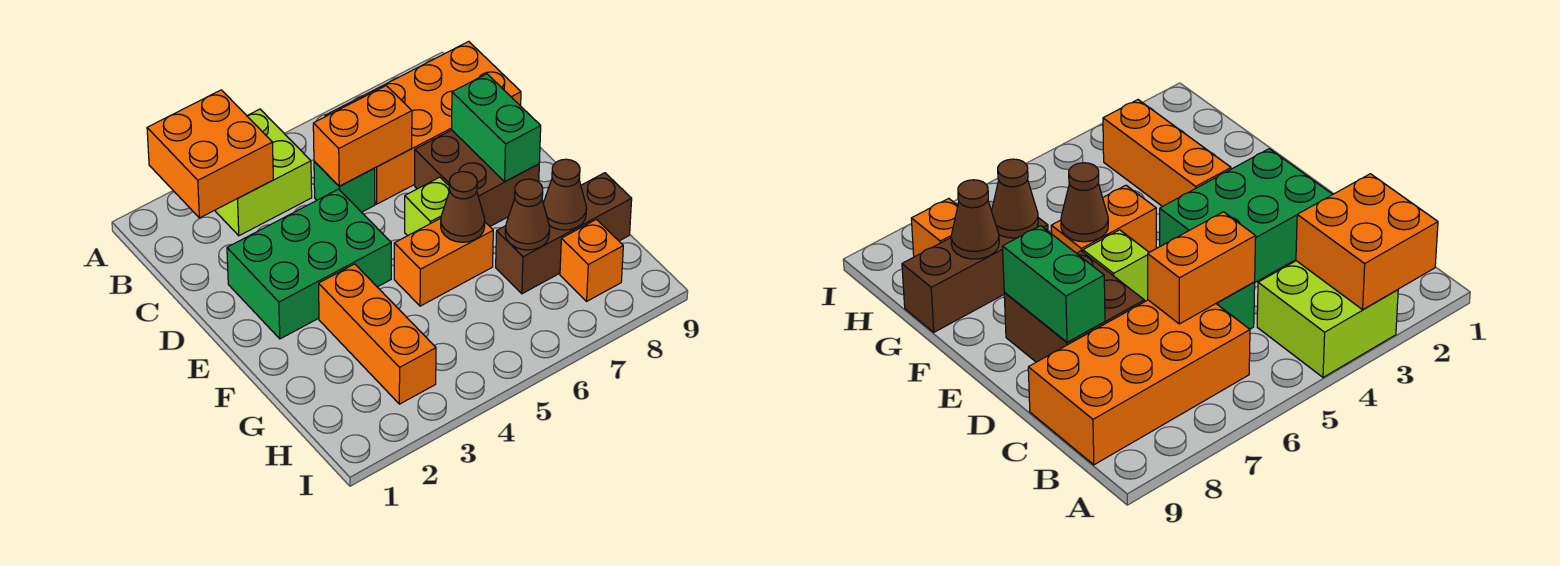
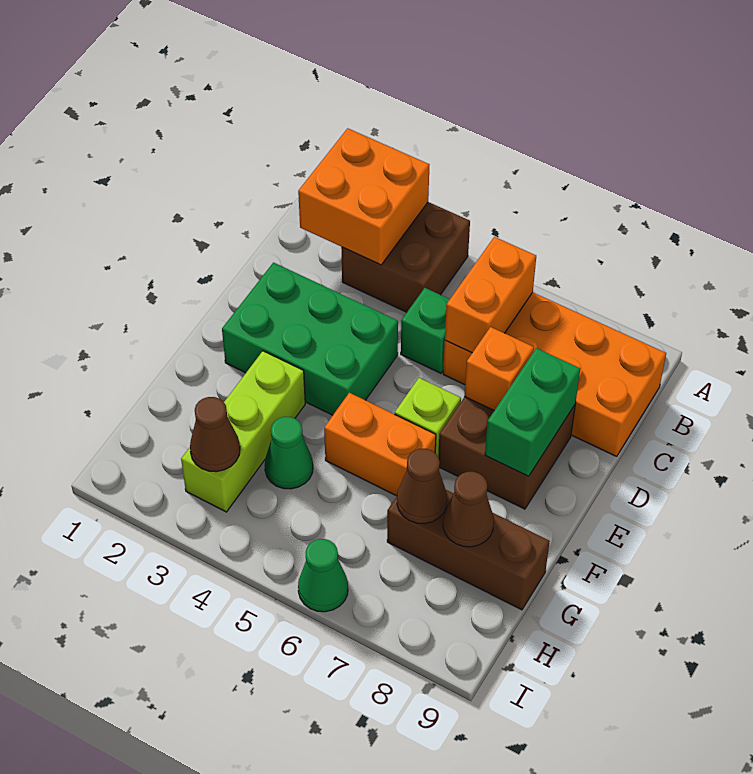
lime brick A3:B4 level 1 -> brown brick A3:B4 level 1
orange brick C5:C6 level 2 -> orange brick B6:C6 level 2
orange brick F3:H3 level 1 -> lime brick F3:H3 level 1
brown cone F6 level 2 -> brown cone H3 level 2
none -> green cone G4 level 1
orange brick H8 level 1 -> orange brick D7 level 2
none -> green cone I6 level 1

